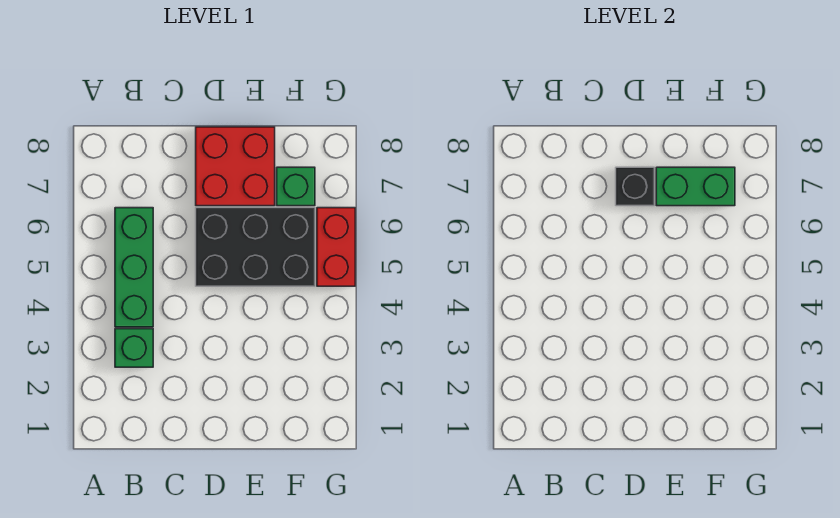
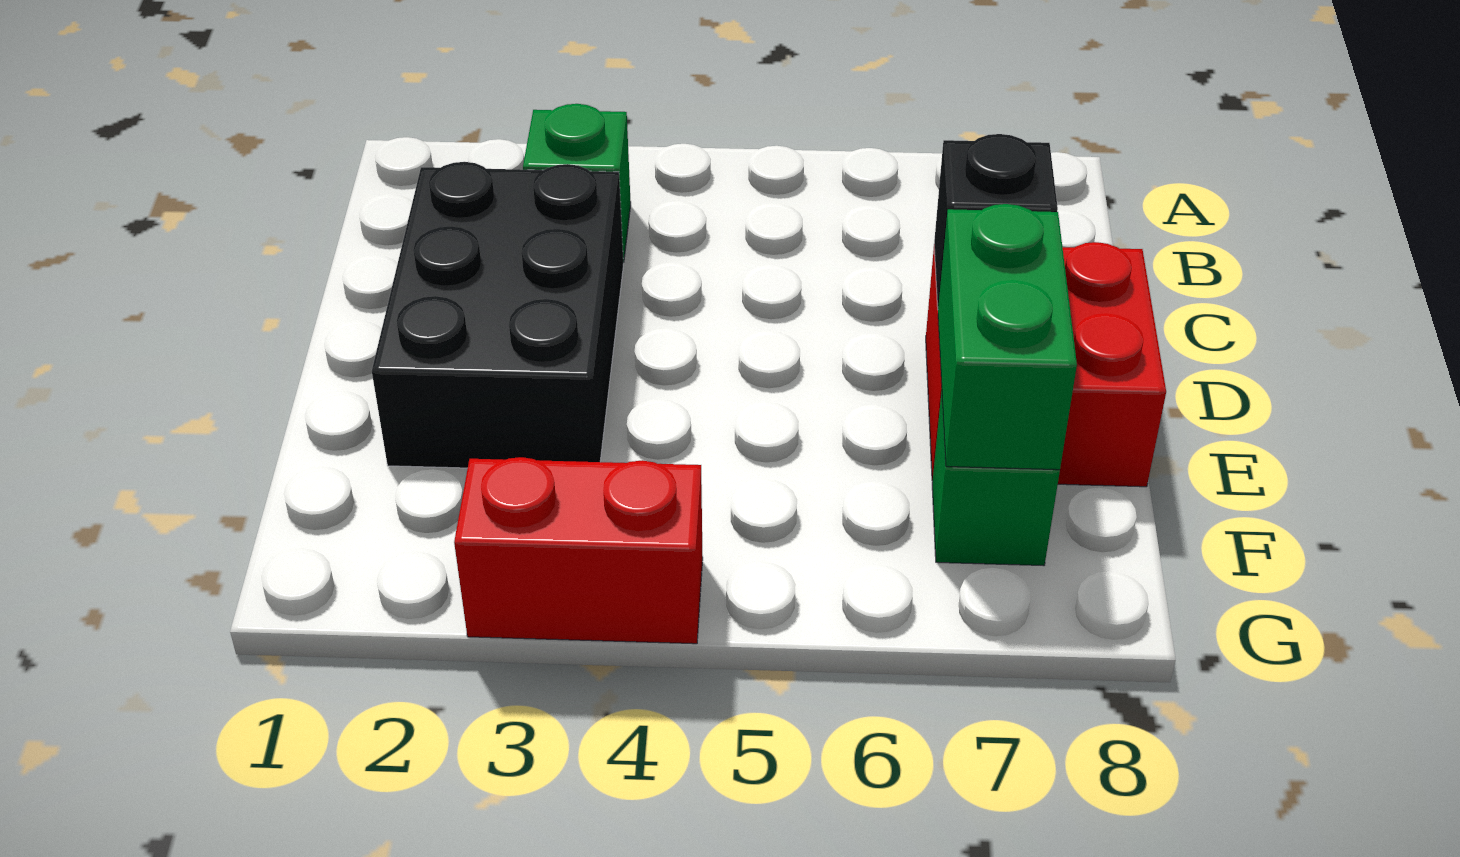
green brick B4:B6 level 1 -> none
black brick D5:F6 level 1 -> black brick C2:E3 level 1
red brick G5:G6 level 1 -> red brick G3:G4 level 1

